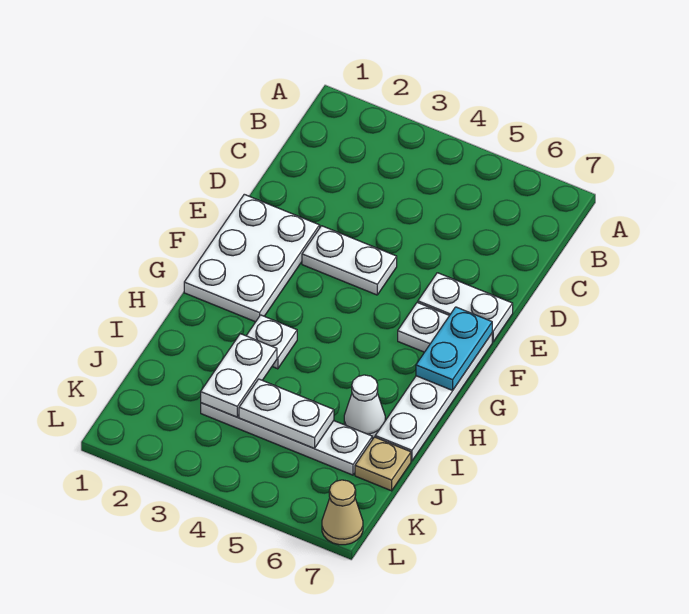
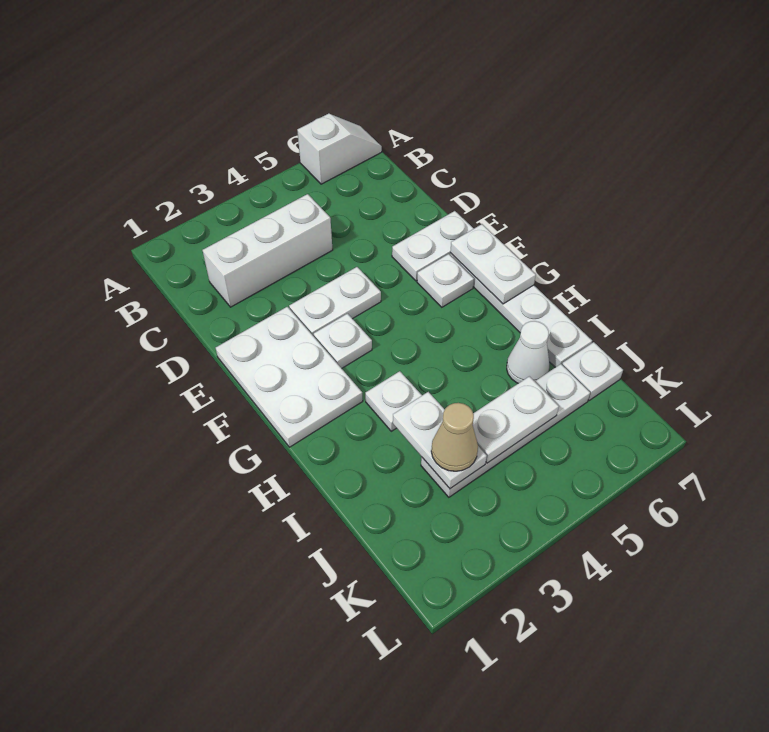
none -> white slope A6:A7 level 1 top 6
none -> white brick C2:C4 level 1
none -> white plate F3 level 1
cyan plate F7:G7 level 2 -> white plate F7:G7 level 2
tan plate J7 level 1 -> white plate J7 level 1
tan cone L7 level 1 -> tan cone J3 level 3

